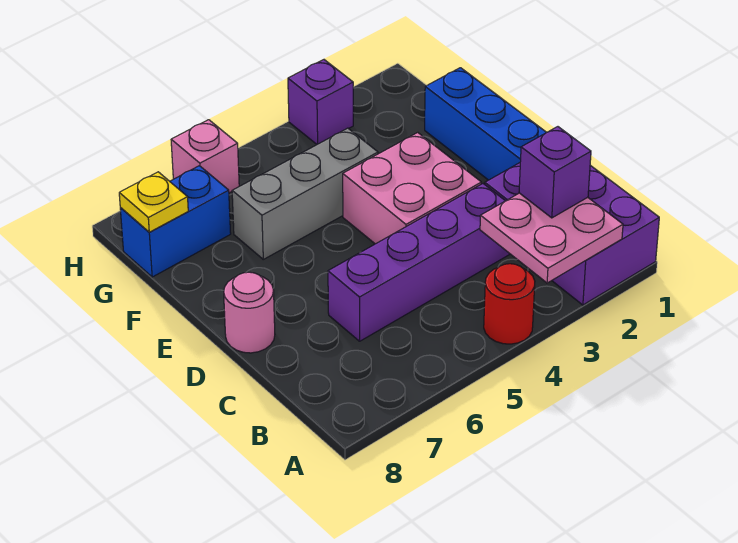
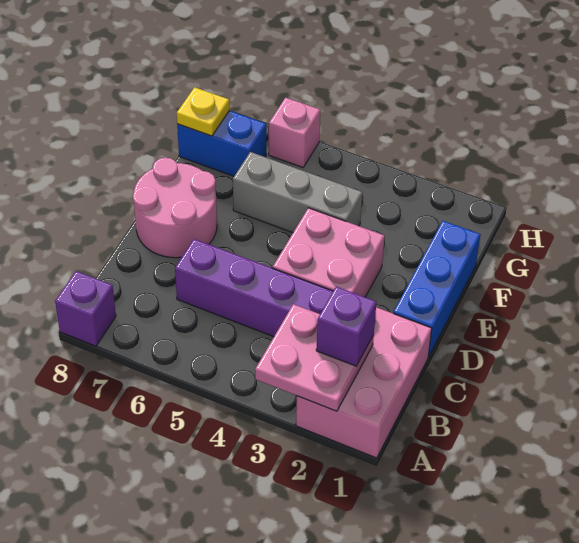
purple brick A1:C2 level 1 -> pink brick A1:C2 level 1
red round brick A4 level 1 -> none
pink round brick D8 level 1 -> pink round brick D7:E8 level 1
purple brick H3 level 1 -> purple brick A8 level 1

